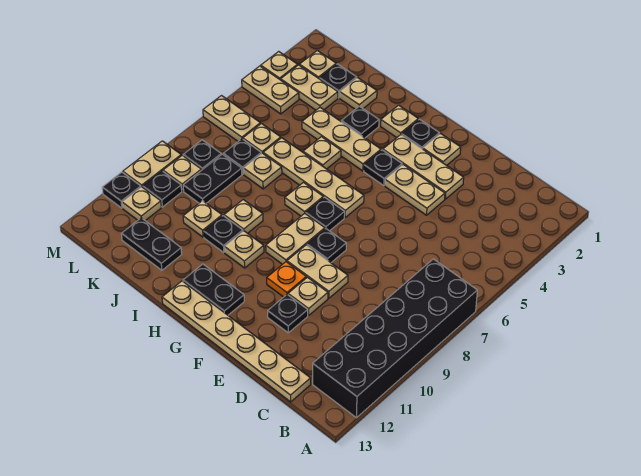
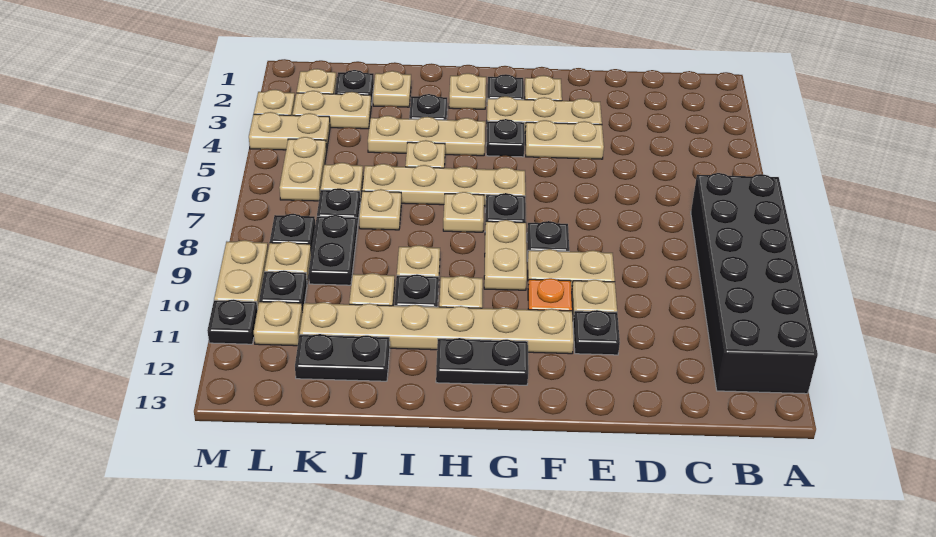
tan plate C13:H13 level 1 -> tan plate F11:K11 level 1
tan plate L6:M6 level 1 -> tan plate L5:L6 level 1

